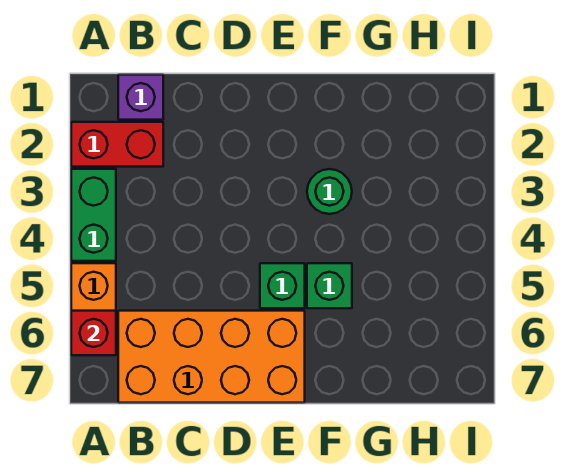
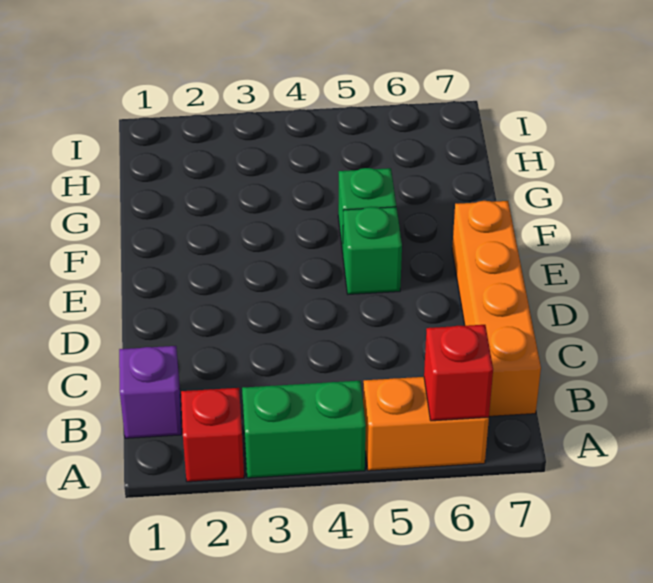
red brick A2:B2 level 1 -> red brick A2 level 1
orange brick B6:E7 level 1 -> orange brick B7:E7 level 1
green round brick F3 level 1 -> none

